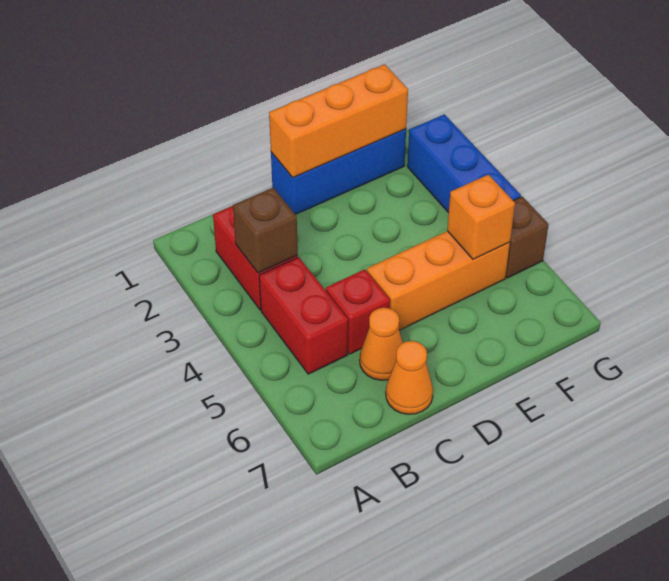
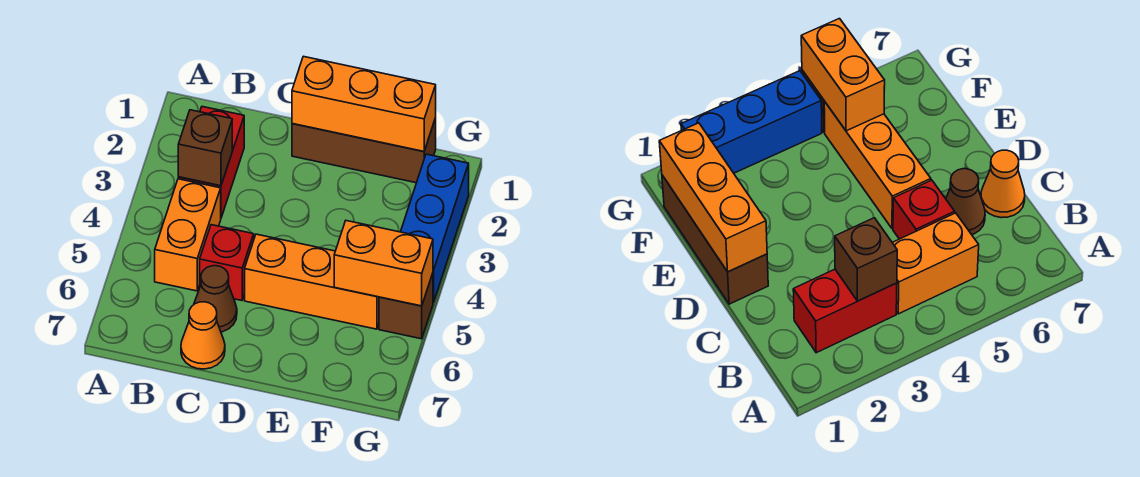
red brick B4:B5 level 1 -> orange brick B4:B5 level 1
orange cone C6 level 1 -> brown cone C6 level 1
blue brick D1:F1 level 1 -> brown brick D1:F1 level 1
orange brick F5 level 2 -> orange brick F5:G5 level 2

